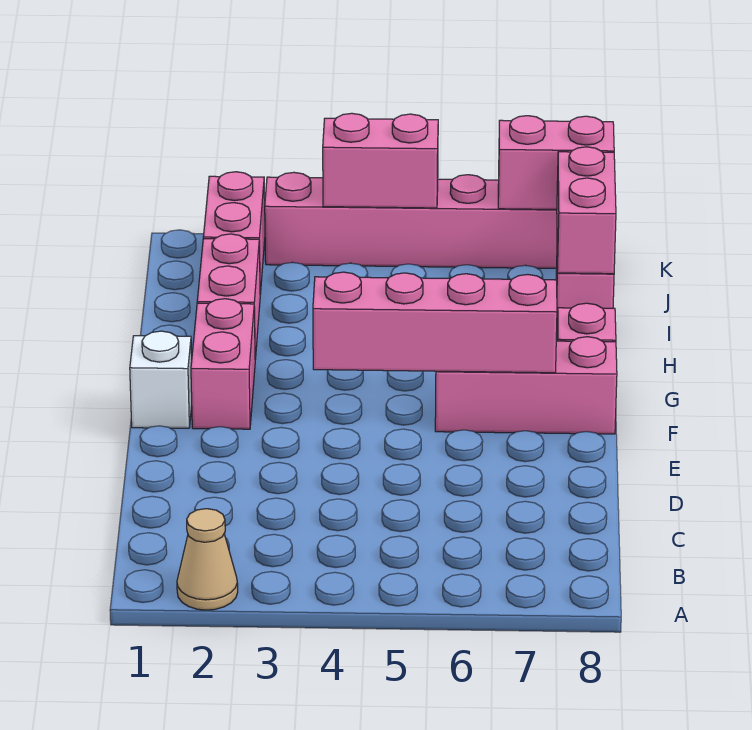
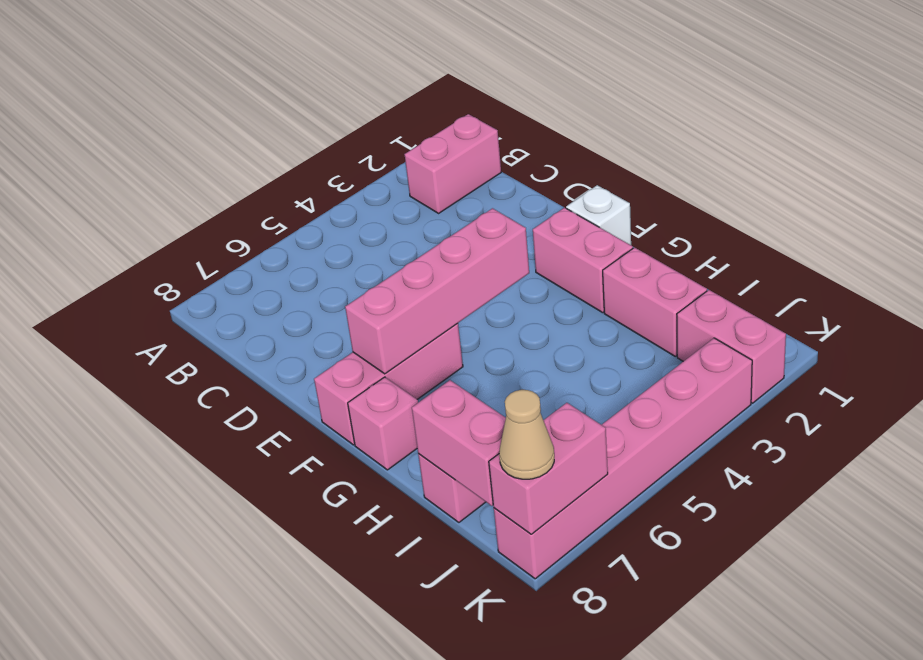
tan cone A2 level 1 -> tan cone K8 level 3
pink brick K4:K5 level 2 -> pink brick B1:B2 level 1

